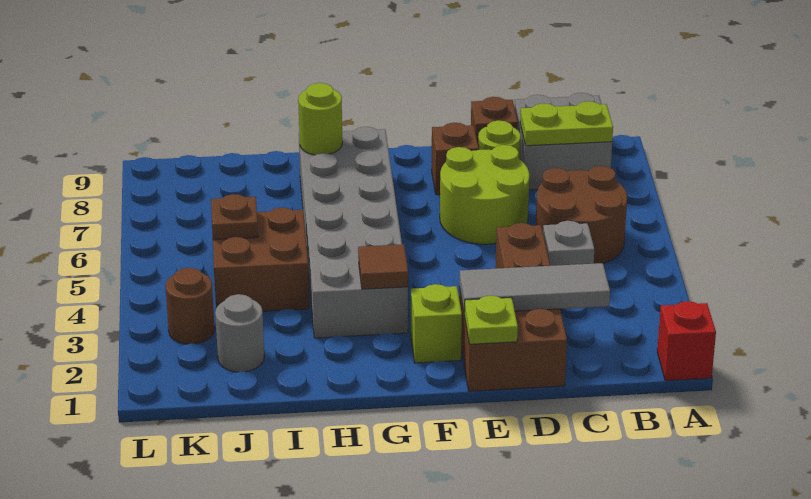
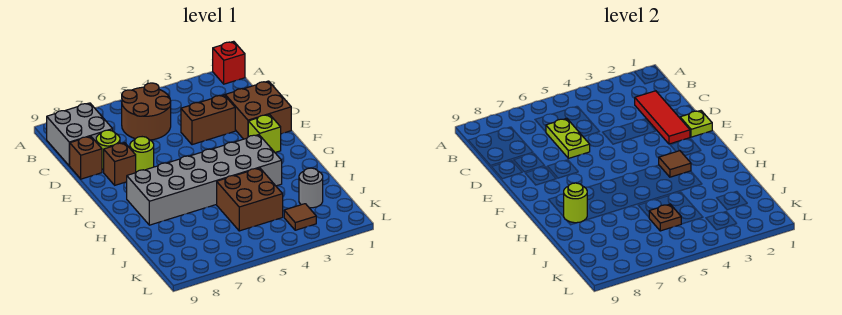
lime plate B8:C8 level 2 -> lime plate C6:D6 level 2
grey tile C2:E2 level 2 -> red tile C2:E2 level 2
grey brick C4 level 1 -> none
lime round brick D6:E7 level 1 -> lime round brick E7 level 1
brown round brick K3 level 1 -> brown tile K3 level 1

